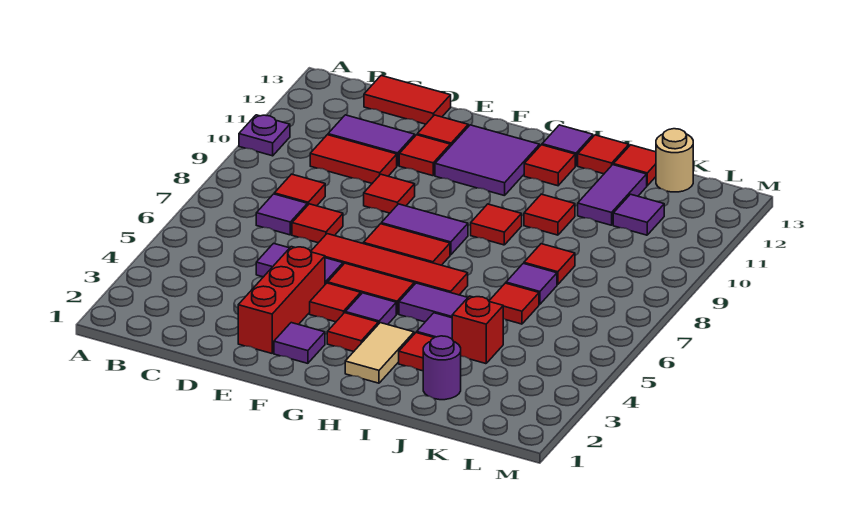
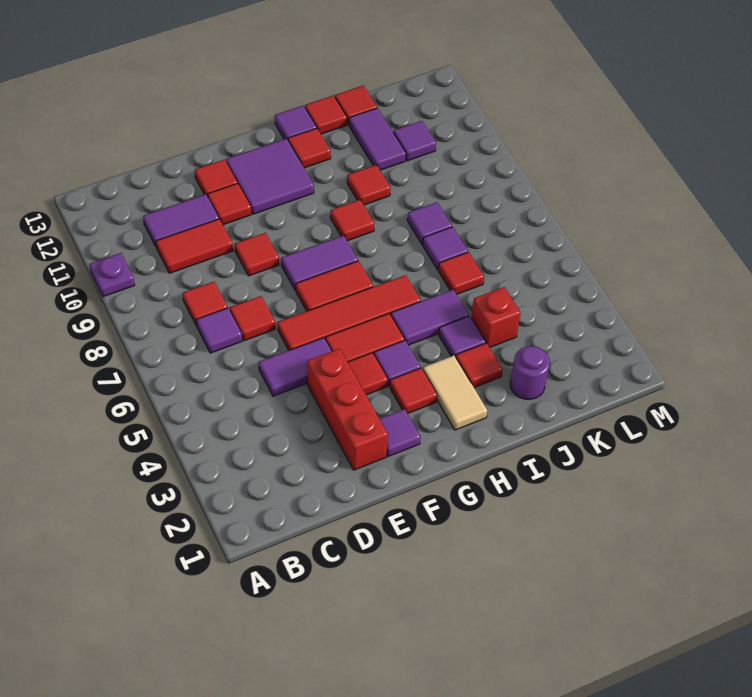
red tile C13:D13 level 1 -> none
red tile J8 level 1 -> purple tile J8 level 1
tan round brick K13 level 1 -> none

